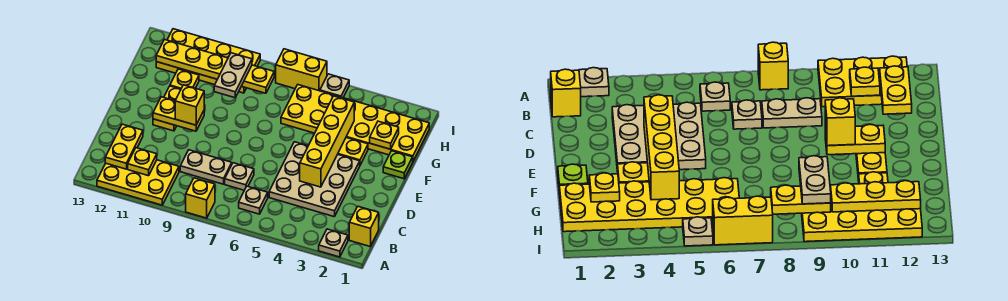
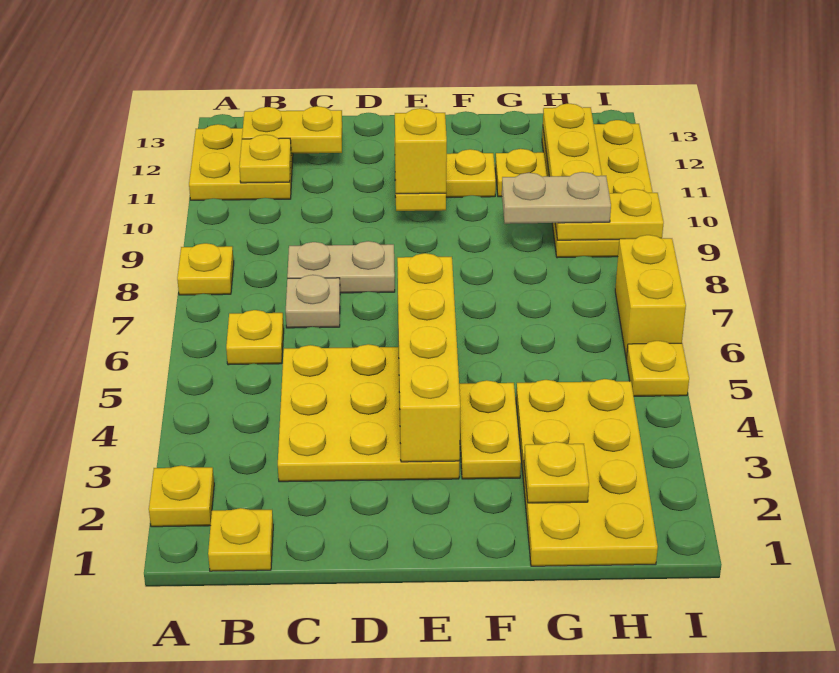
tan plate A2 level 1 -> yellow plate A2 level 1
yellow brick A8 level 1 -> yellow plate A8 level 1
yellow plate A10:B12 level 1 -> yellow plate A11:B12 level 1
yellow brick B1 level 1 -> yellow plate B1 level 1
tan plate B6 level 1 -> yellow plate B6 level 1
tan plate C3:E5 level 1 -> yellow plate C3:E5 level 1
tan plate C8:C9 level 1 -> tan plate C8:D8 level 1
yellow brick D4:G4 level 2 -> yellow brick E3:E6 level 2
lime plate F1 level 1 -> none
yellow plate G1:H6 level 1 -> yellow plate G1:H4 level 1
yellow plate H8:H9 level 2 -> yellow plate H9:I9 level 2
tan plate I5 level 1 -> yellow plate I5 level 1

